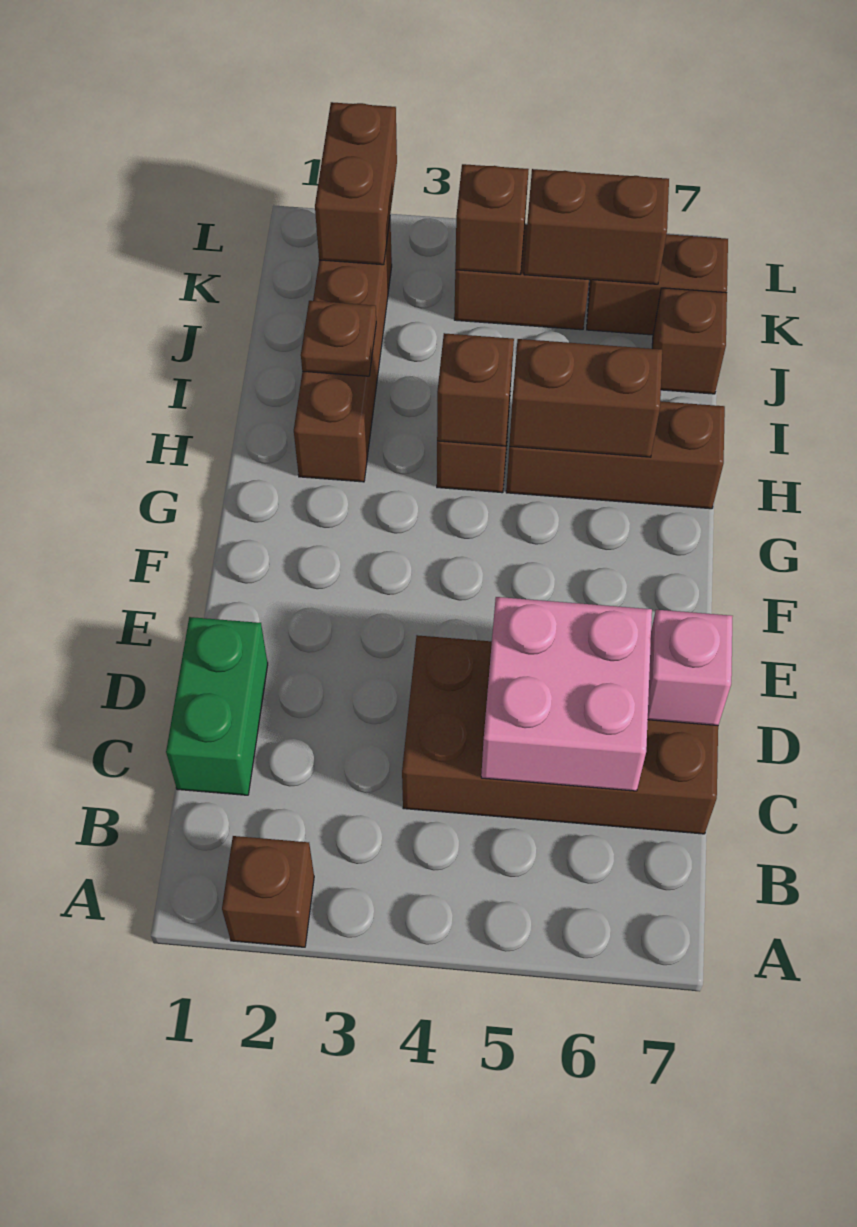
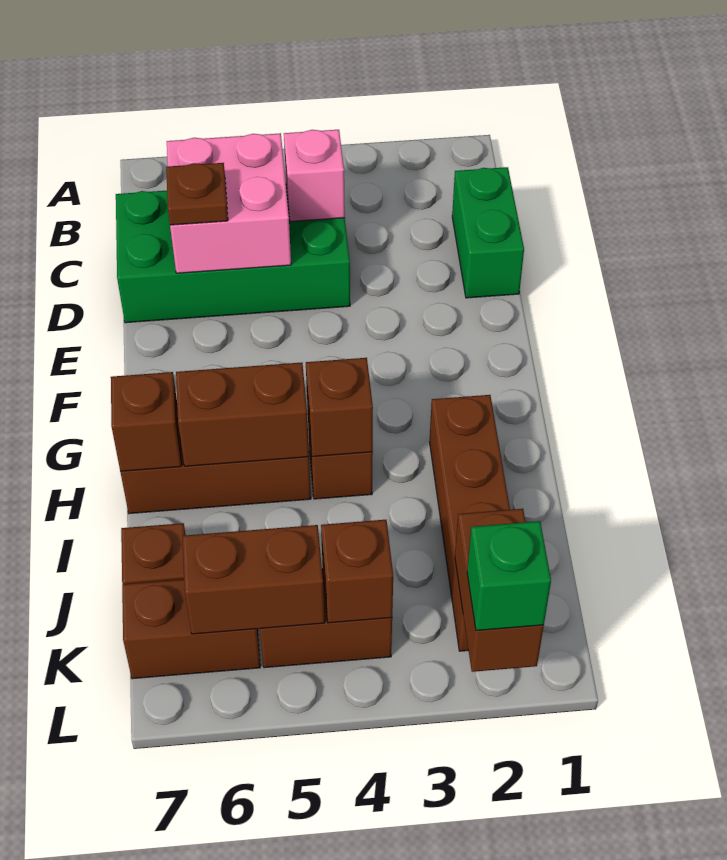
brown brick A2 level 1 -> brown brick H7 level 2
brown brick C4:D7 level 1 -> green brick C4:D7 level 1
pink brick D7 level 2 -> pink brick C4 level 2
brown plate I2 level 2 -> brown plate D6 level 3
none -> green brick L2 level 3

